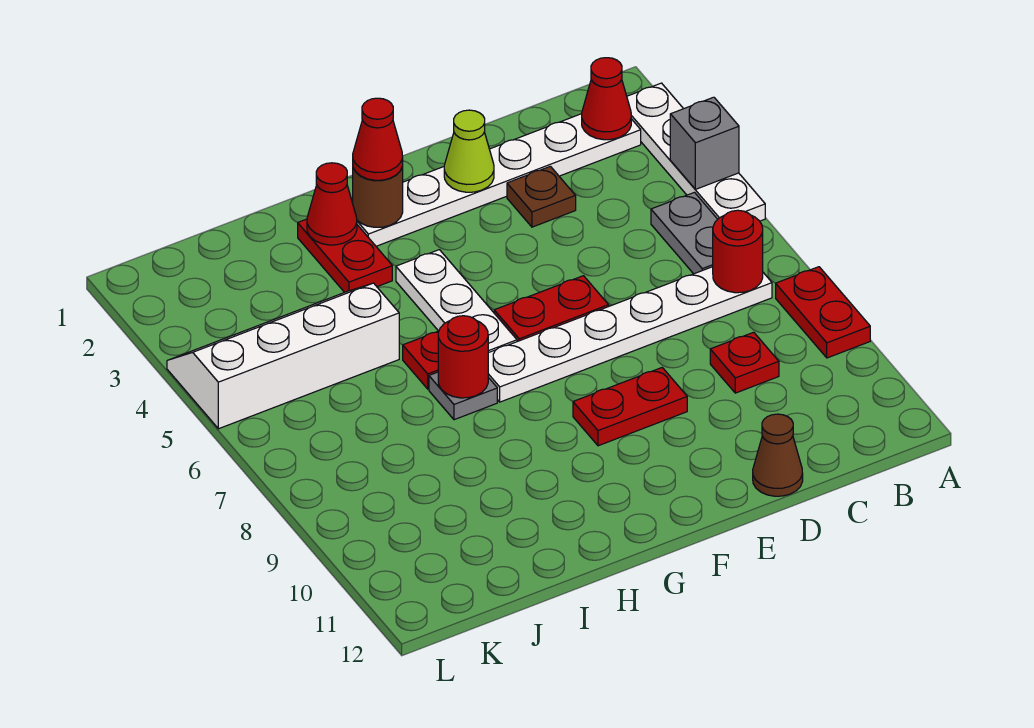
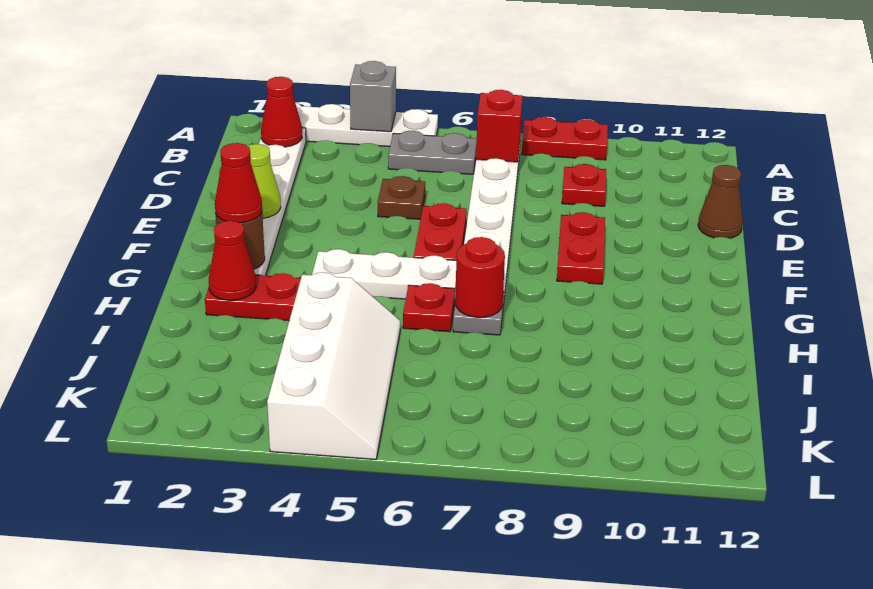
red round brick B7 level 2 -> red brick B7 level 2
brown plate D3 level 1 -> brown plate D5 level 1
white slope I4:L5 level 1 top 5 -> white slope I4:L5 level 1 top 4

